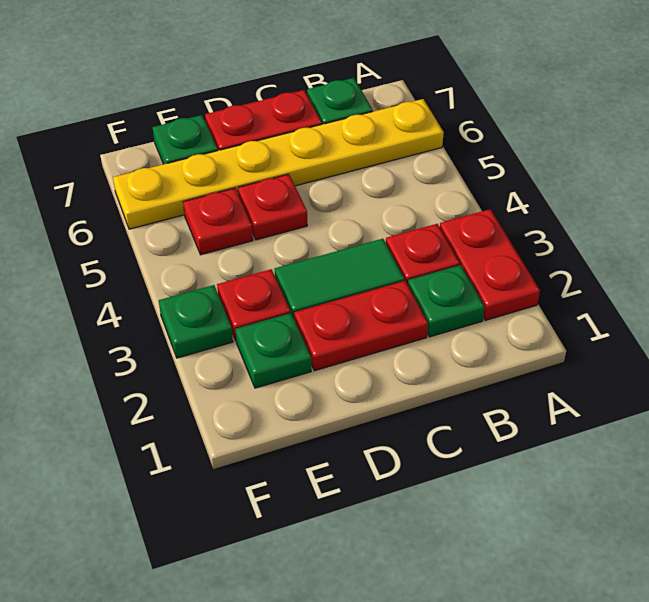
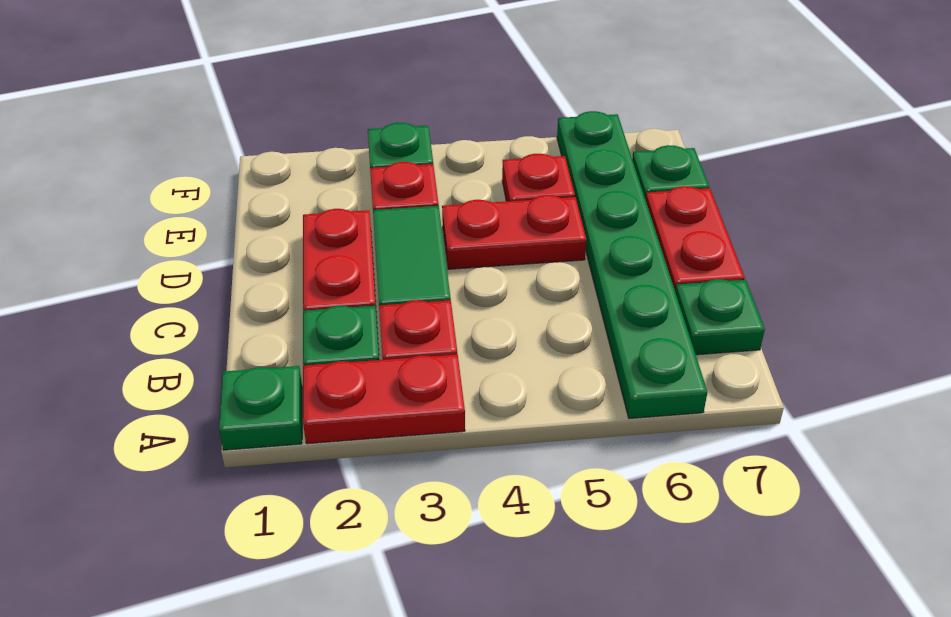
yellow plate A6:F6 level 1 -> green plate A6:F6 level 1
red plate D5 level 1 -> red plate D4:D5 level 1
green plate E2 level 1 -> green plate A1 level 1

